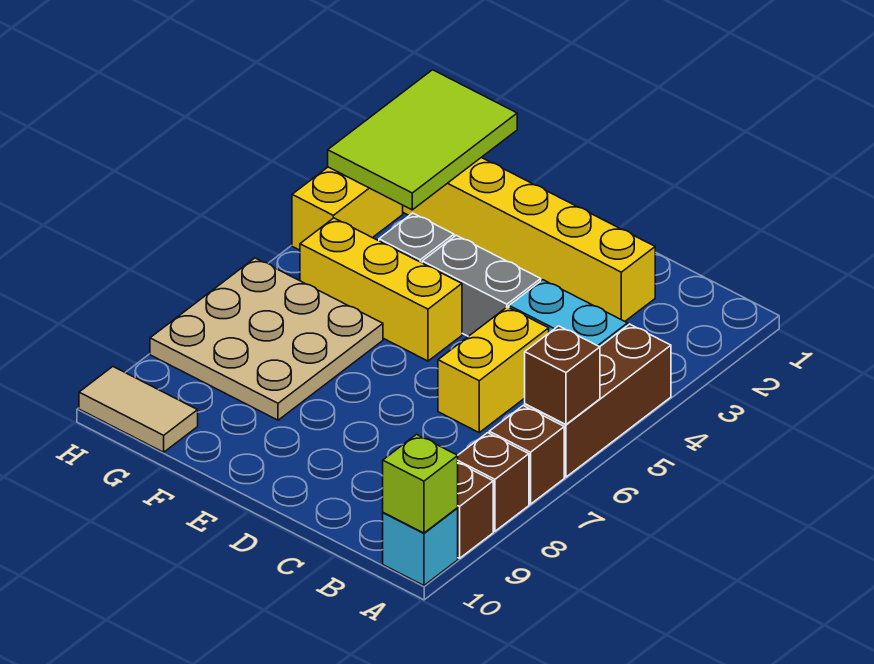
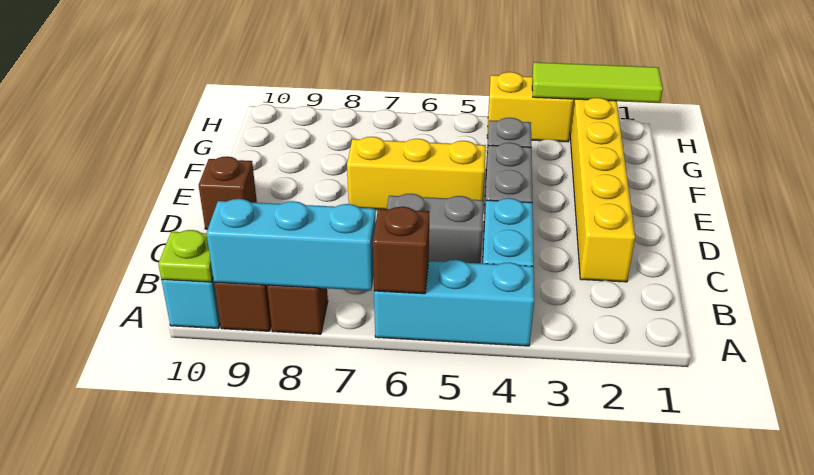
brown brick A4:A6 level 1 -> cyan brick A4:A6 level 1
brown brick A7 level 1 -> brown brick D10 level 1
none -> cyan brick A7:A9 level 2
lime brick A10 level 2 -> lime plate A10 level 2
yellow brick C5:C6 level 1 -> grey brick C5:C6 level 1
yellow brick E5:G5 level 1 -> yellow brick E5:E7 level 1
tan plate F6:H8 level 1 -> none
lime tile G1:H3 level 2 -> lime tile H1:H3 level 2
tan tile G10:H10 level 1 -> none

